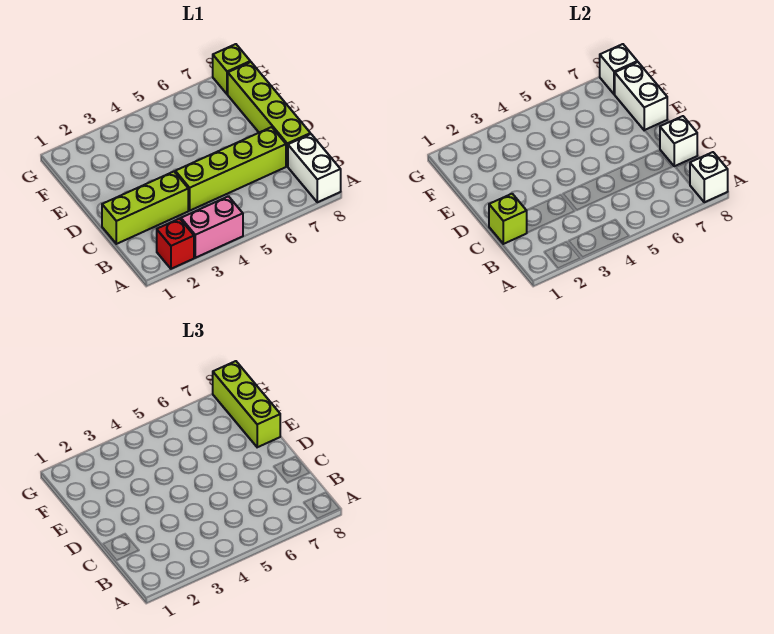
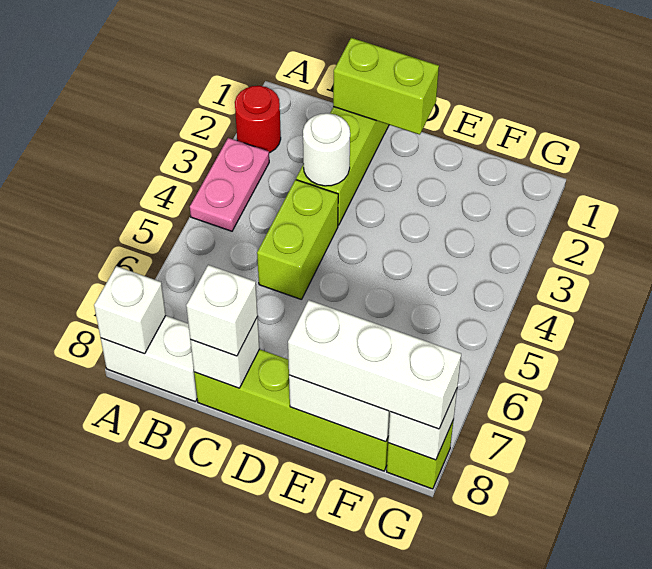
red brick A2 level 1 -> red round brick A2 level 1
pink brick A3:A4 level 1 -> pink plate A3:A4 level 1
lime brick C1 level 2 -> lime brick C1:D1 level 2
none -> white round brick C3 level 2
lime brick C4:C7 level 1 -> lime brick C4:C5 level 1
none -> white brick C8 level 3
lime brick E8:G8 level 3 -> white brick E8:G8 level 3

